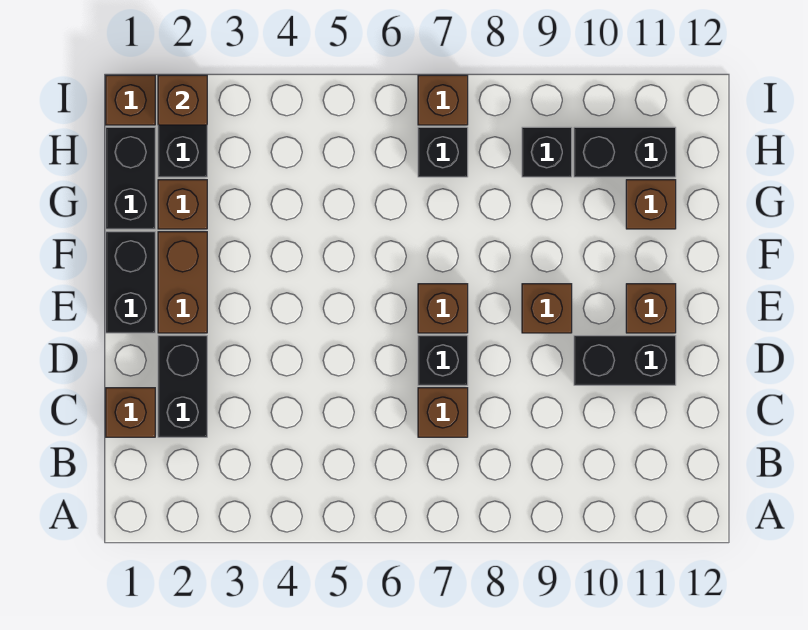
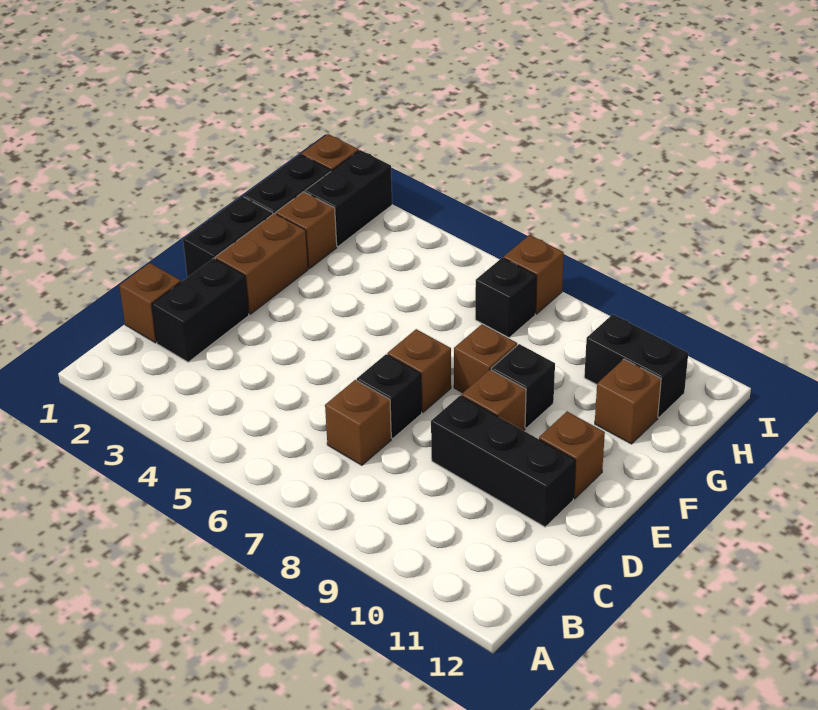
black brick D10:D11 level 1 -> black brick D9:D11 level 1
black brick H9 level 1 -> black brick F9 level 1
brown brick I2 level 2 -> brown brick F8 level 1

